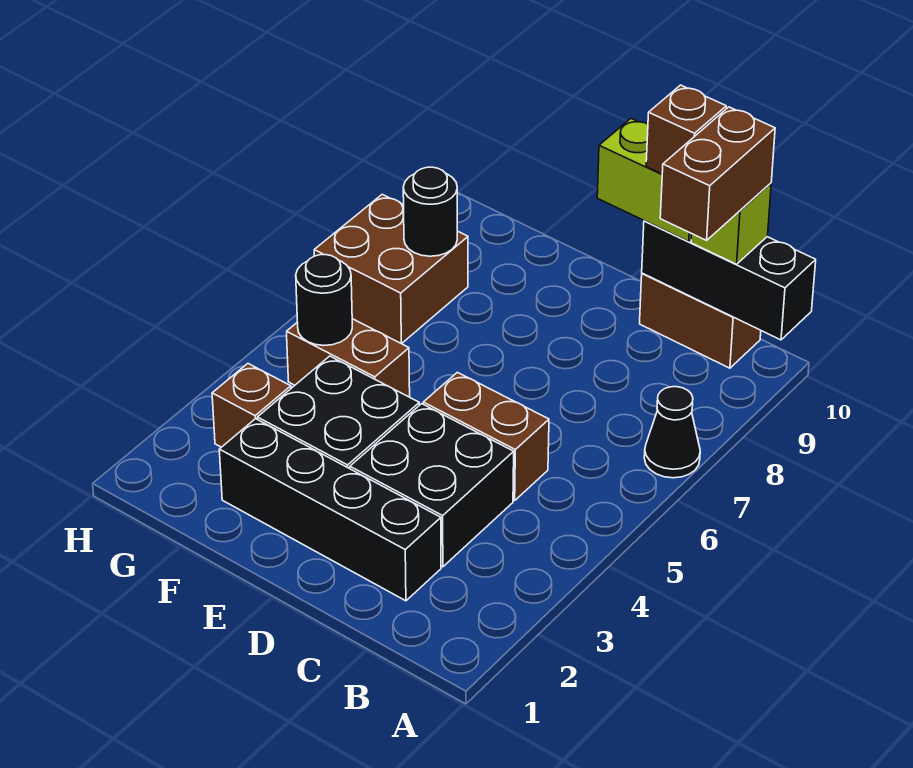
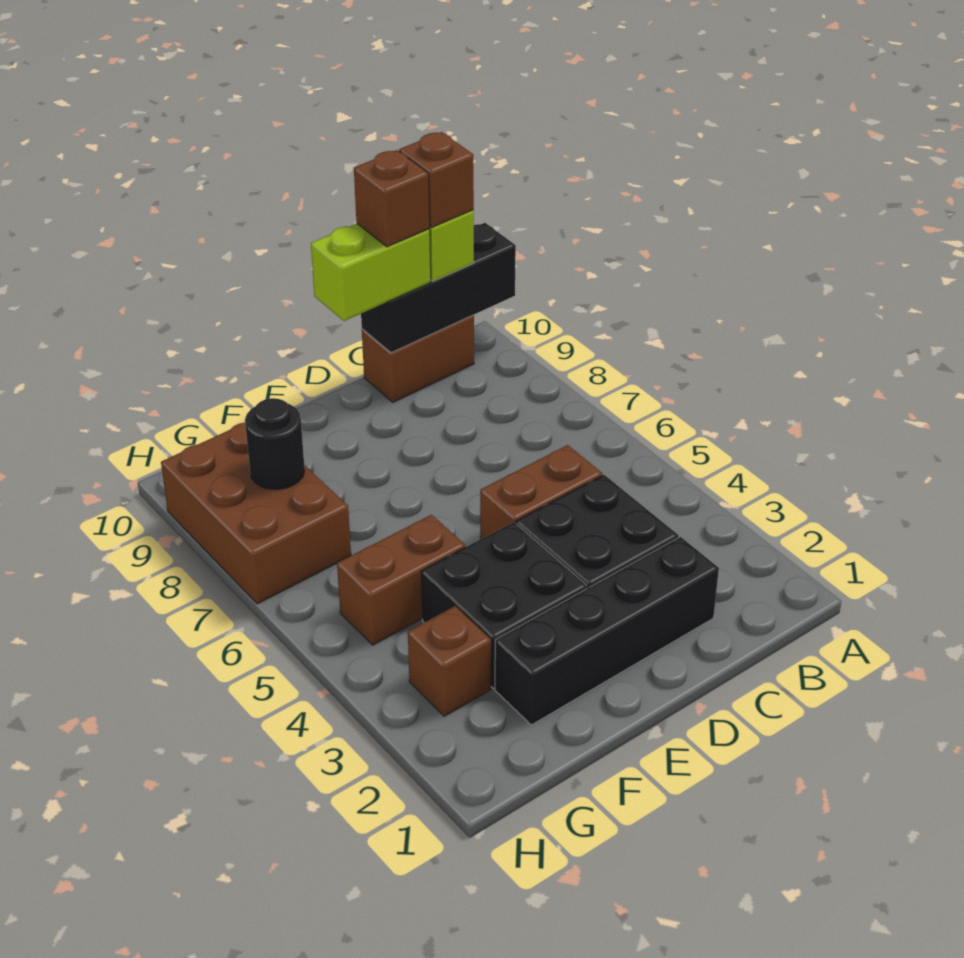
black cone A7 level 1 -> none
brown brick B9:B10 level 4 -> brown brick B10 level 4
black round brick G5 level 2 -> none
brown brick G7:H8 level 1 -> brown brick G7:H9 level 1

